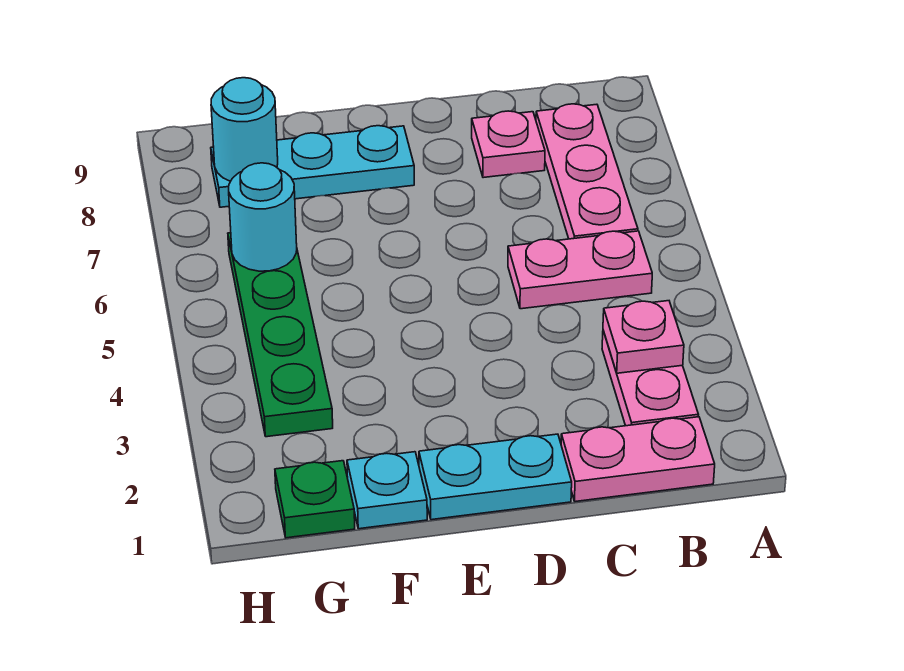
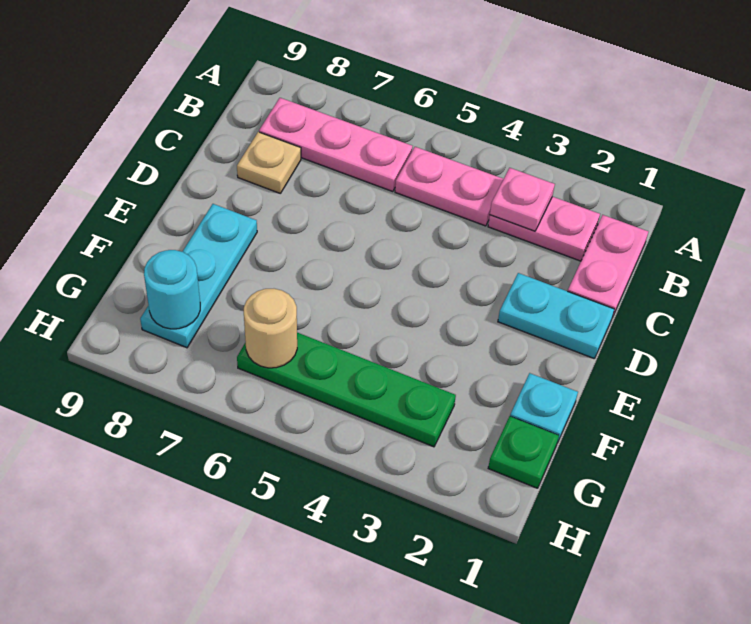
pink plate B5:C5 level 1 -> pink plate B4:B5 level 1
pink plate C8 level 1 -> tan plate C8 level 1
cyan plate D1:E1 level 1 -> cyan plate D1:D2 level 1
cyan round brick G6 level 2 -> tan round brick G6 level 2

